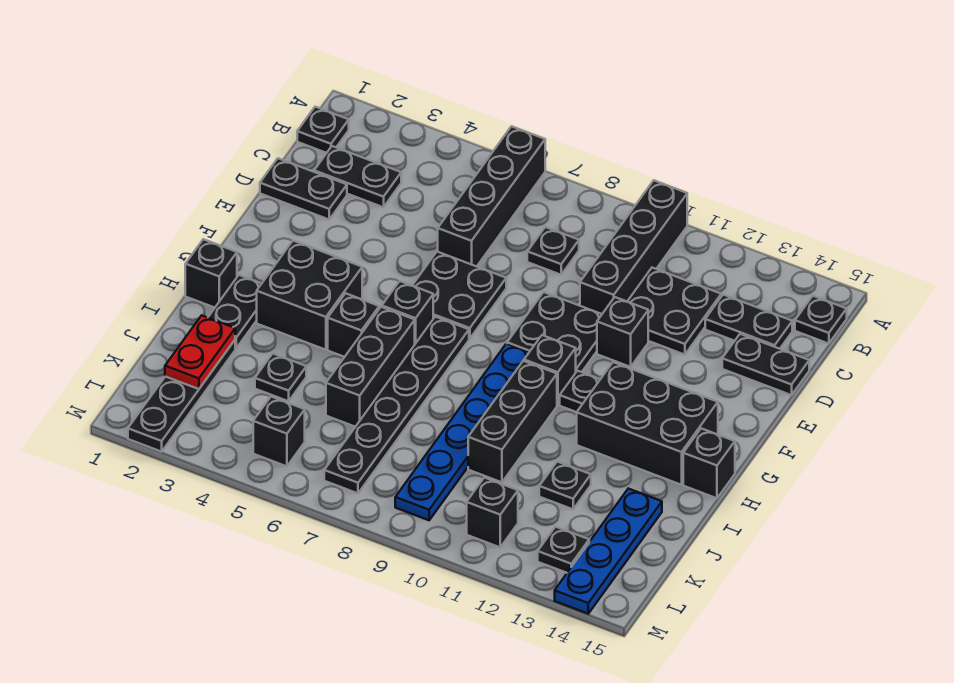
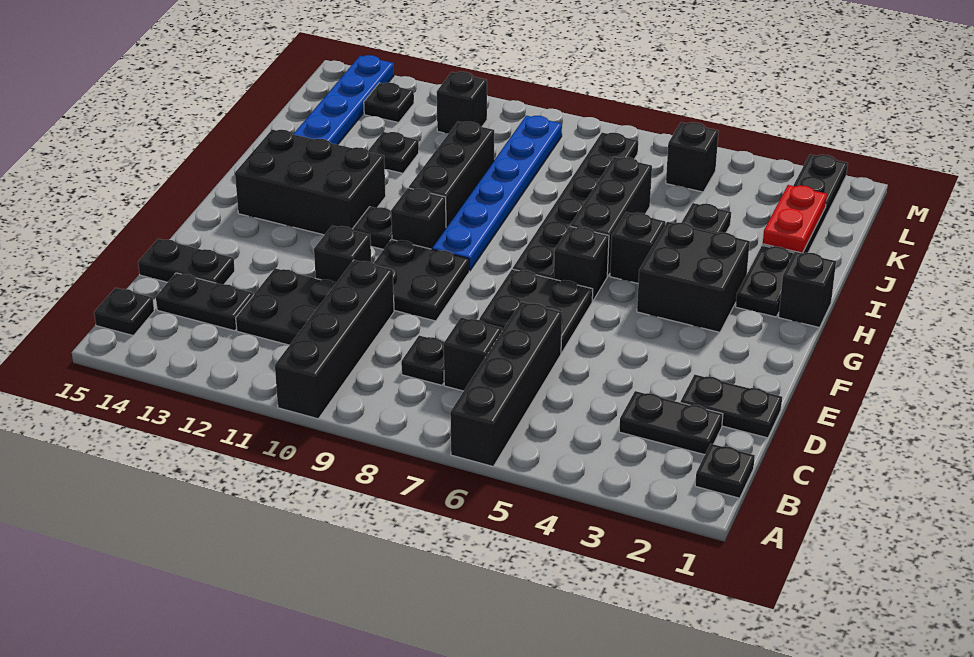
black brick H15 level 1 -> black brick C7 level 1

